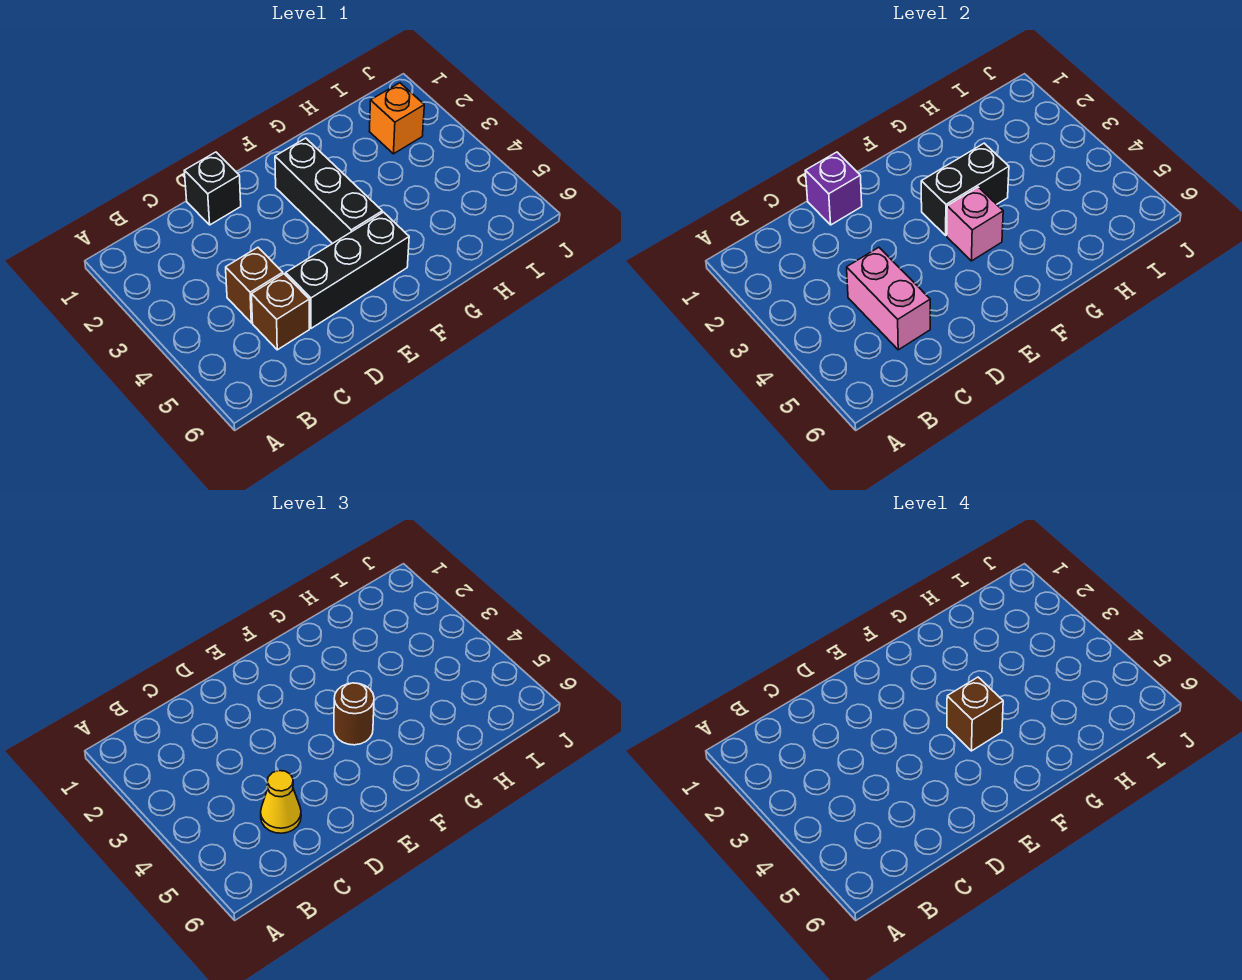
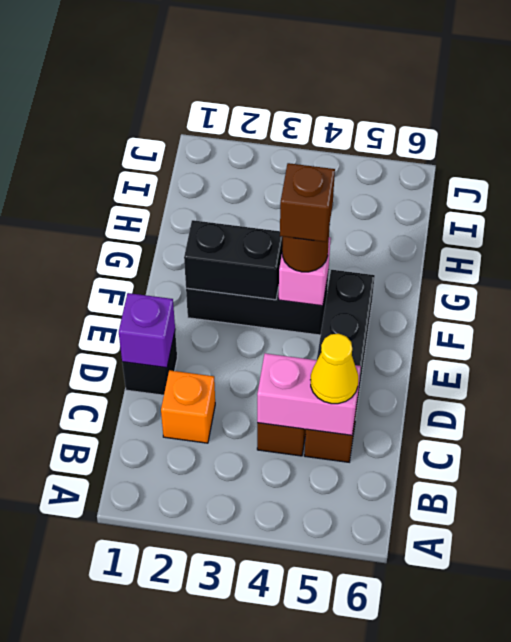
black brick F3:G3 level 2 -> black brick F2:F3 level 2
orange brick I2 level 1 -> orange brick C2 level 1

